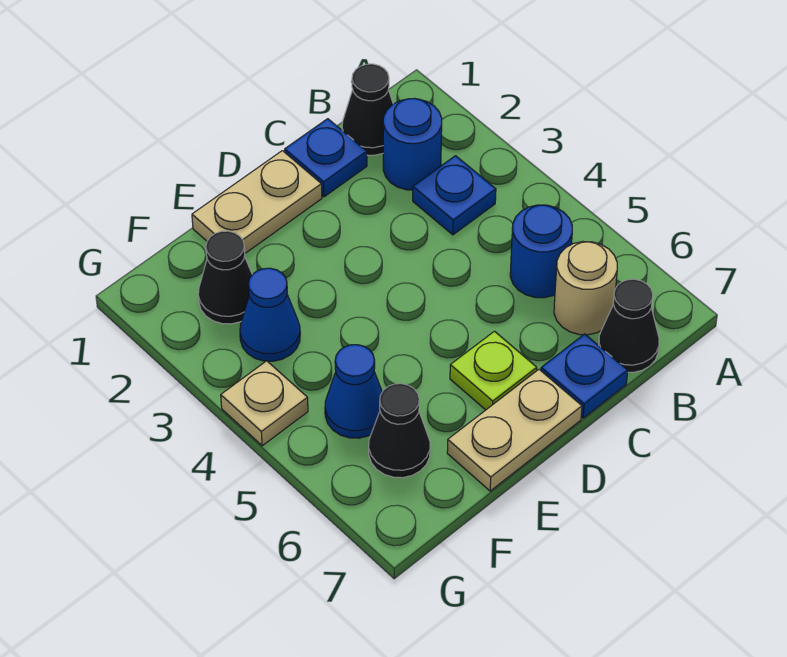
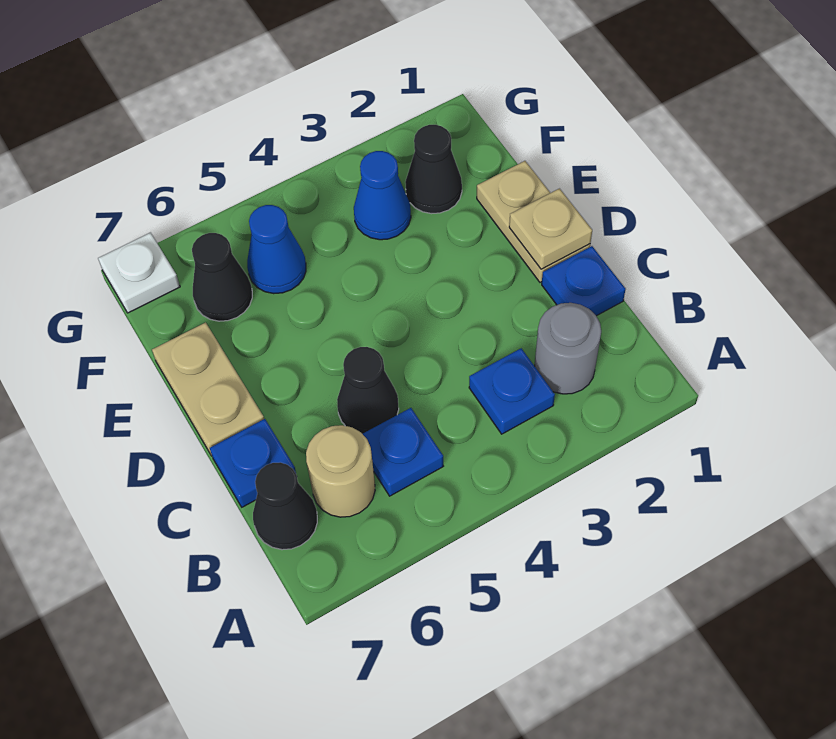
black cone B1 level 1 -> black cone C5 level 1
blue round brick B2 level 1 -> grey round brick B2 level 1
blue round brick B5 level 1 -> blue plate B5 level 1
lime plate D6 level 1 -> none
tan plate G4 level 1 -> tan plate D1 level 2
none -> white plate G7 level 1

